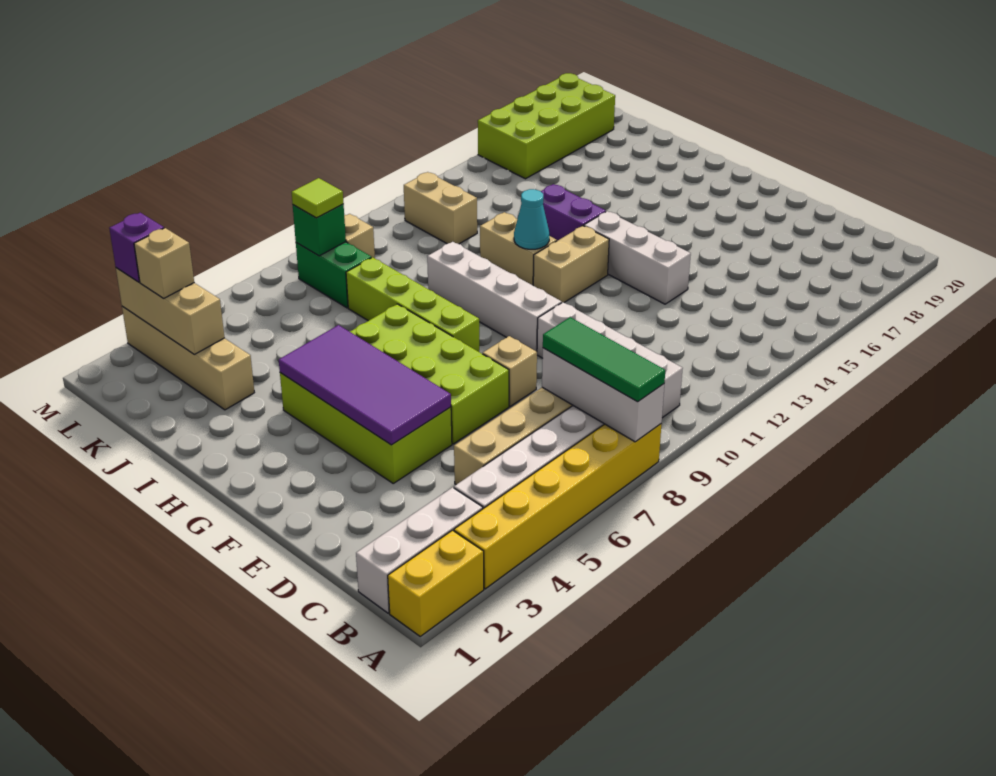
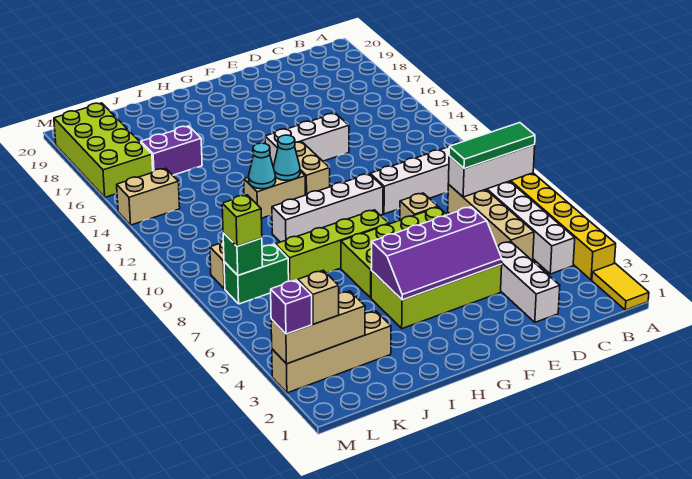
yellow brick A1:A2 level 1 -> yellow tile A1:A2 level 1
white brick B1:B3 level 1 -> white brick D2:D4 level 1
purple tile E4:H5 level 2 -> purple slope E4:H5 level 2 top 5
purple brick H14:I14 level 1 -> purple brick J16:K16 level 1
none -> cyan cone I12 level 2
tan brick K12:L12 level 1 -> tan brick L14:M14 level 1
lime tile L8 level 3 -> lime brick L8 level 3

